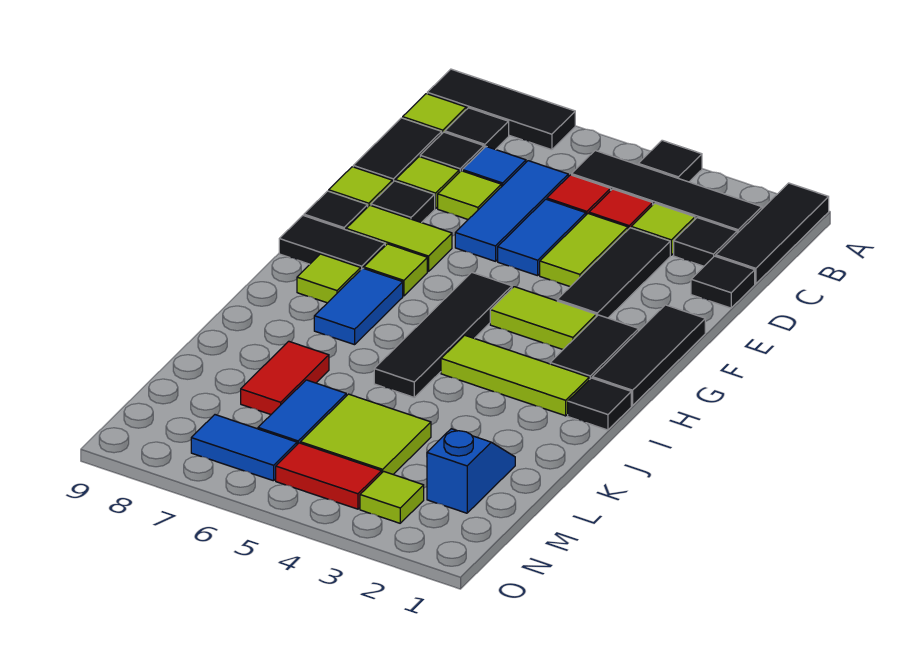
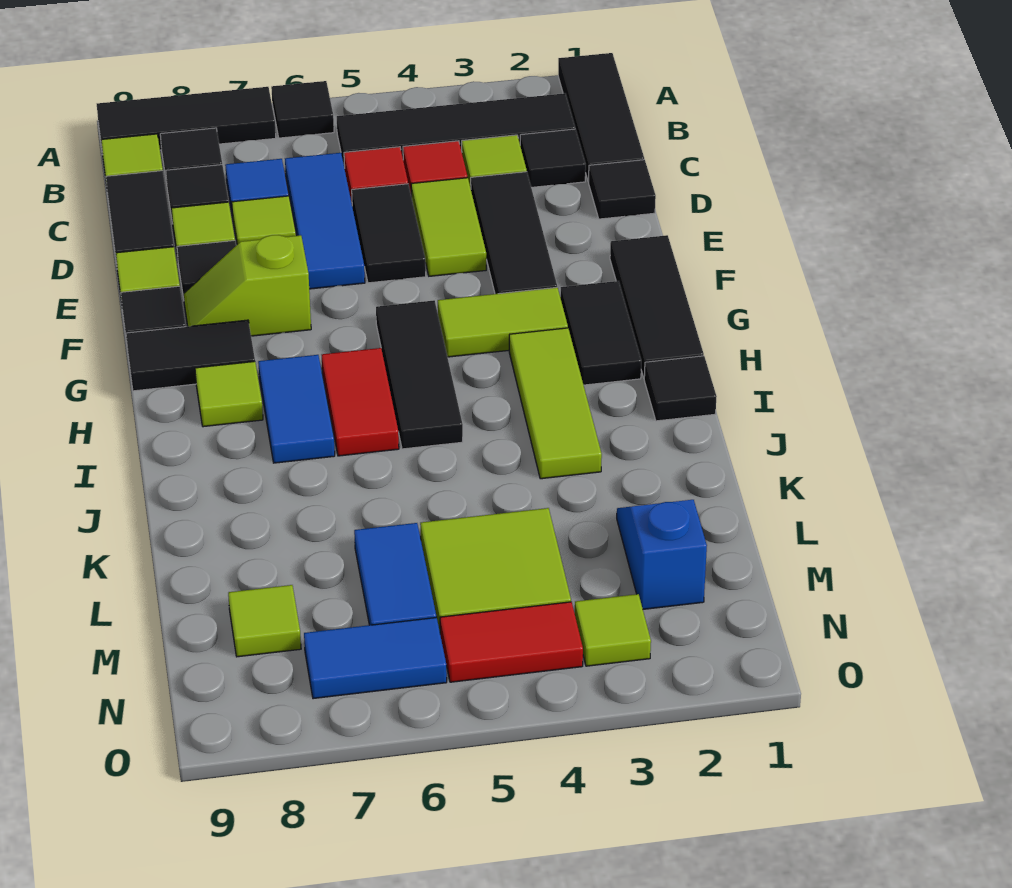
black tile A4 level 1 -> black tile A6 level 1
blue tile D5:E5 level 1 -> black tile D5:E5 level 1
lime tile F7:F8 level 1 -> lime slope F7:F8 level 1 top 7
black tile G5:J5 level 1 -> black tile G5:I5 level 1
lime tile G7 level 1 -> lime tile M8 level 1
lime tile I2:I4 level 1 -> lime tile H3:J3 level 1
red tile K7:L7 level 1 -> red tile H6:I6 level 1

